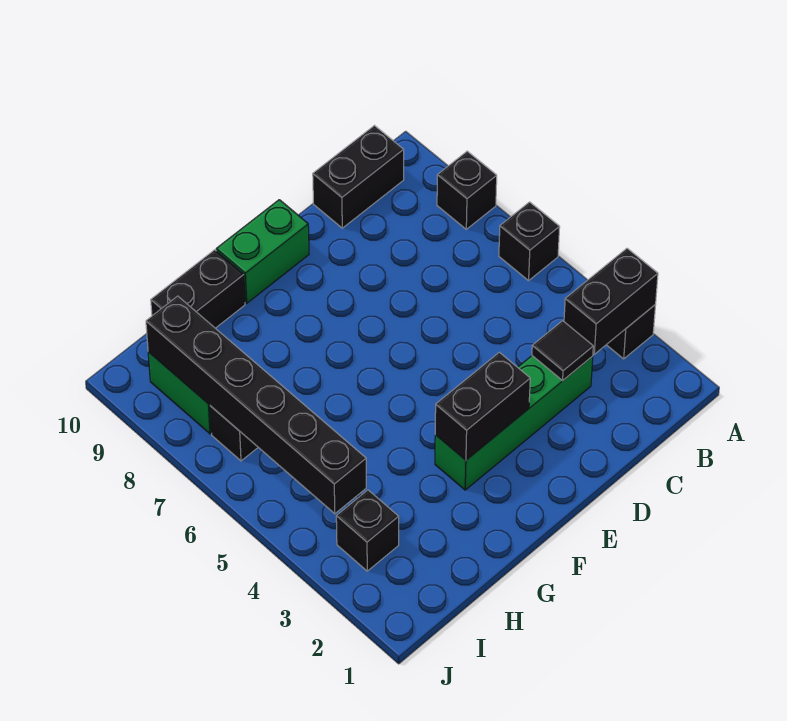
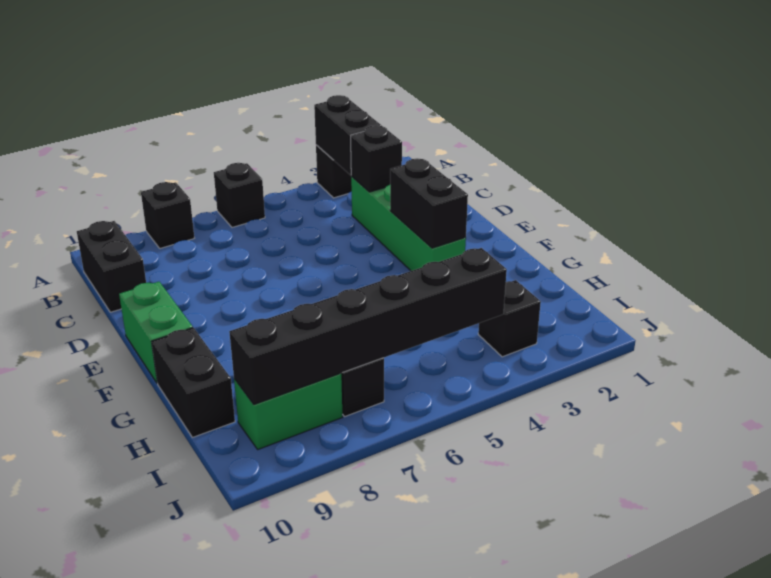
black tile C3 level 2 -> black brick C3 level 2

